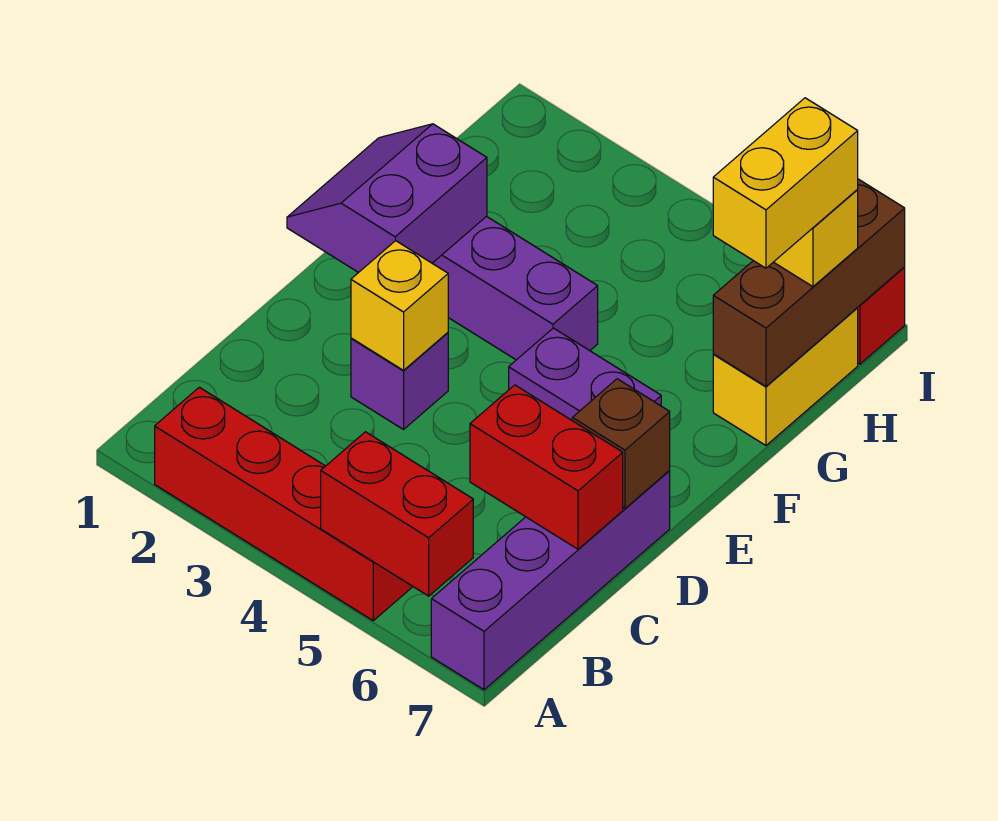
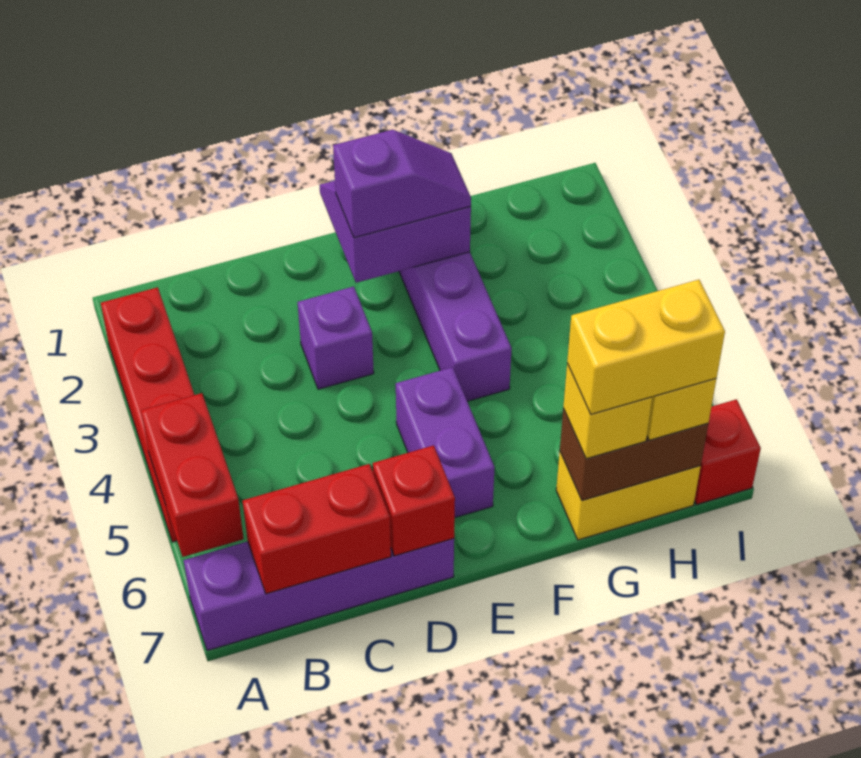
red brick C6:C7 level 2 -> red brick B7:C7 level 2
yellow brick D3 level 2 -> yellow brick G7 level 3
brown brick D7 level 2 -> red brick D7 level 2
none -> purple slope E2:F2 level 3 top E
brown brick G7:I7 level 2 -> brown brick G7:H7 level 2

